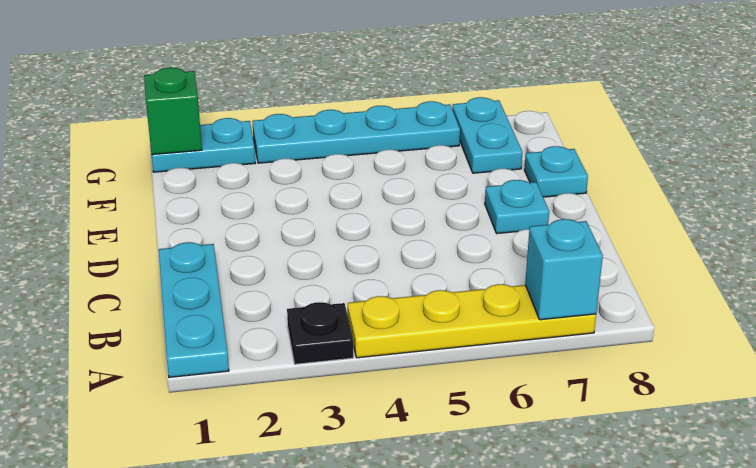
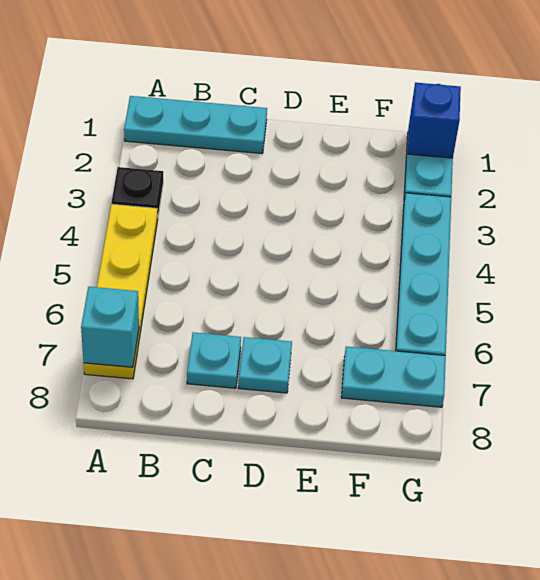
cyan plate E8 level 1 -> cyan plate C7 level 1
green brick G1 level 2 -> blue brick G1 level 2

